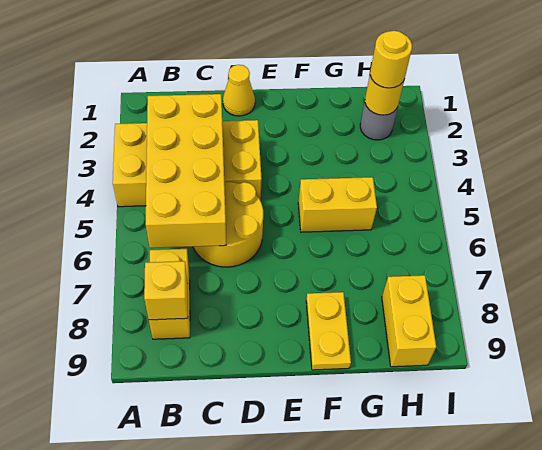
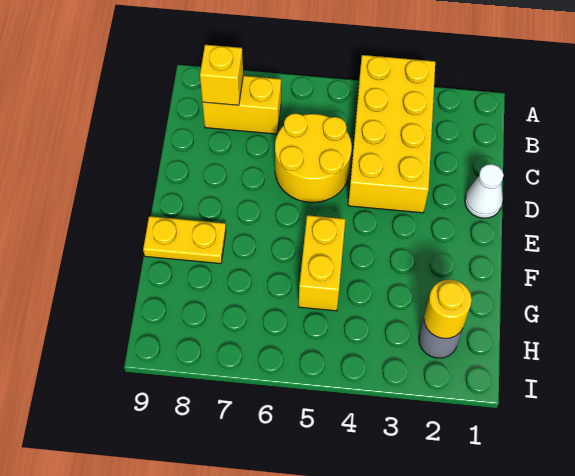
yellow brick B3:C6 level 2 -> none
yellow cone D1 level 1 -> white cone D1 level 1
yellow round brick H2 level 3 -> none
yellow brick H8:H9 level 1 -> none

